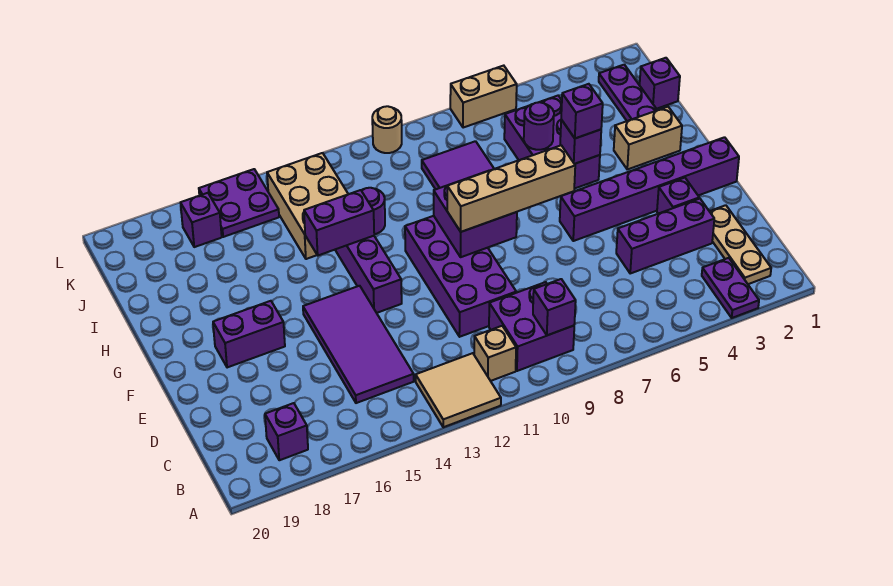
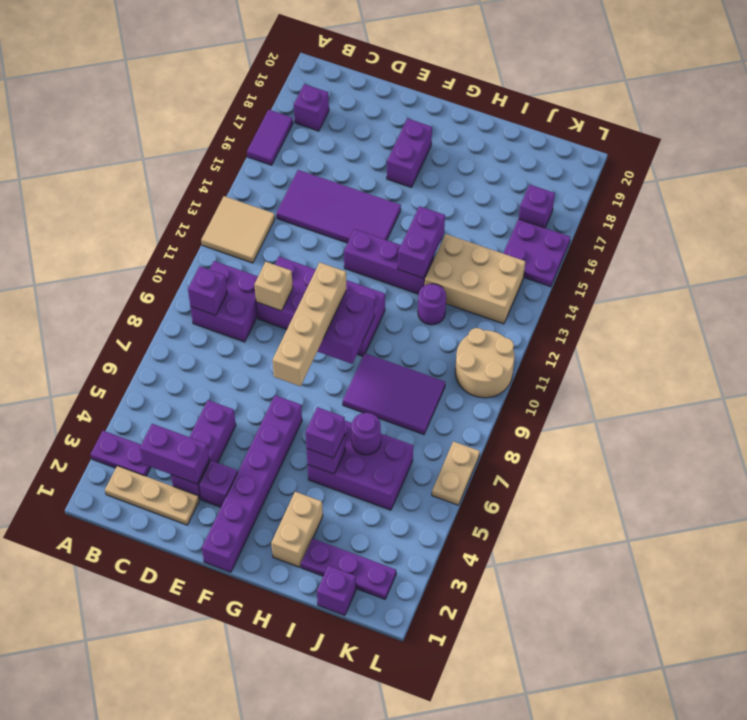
none -> purple tile A16:A17 level 1
tan brick B11 level 1 -> tan brick D10 level 2
none -> purple brick C3:D3 level 2
tan brick L6:L7 level 1 -> tan plate L6:L7 level 1
tan round brick L10 level 1 -> tan round brick K10:L11 level 1

